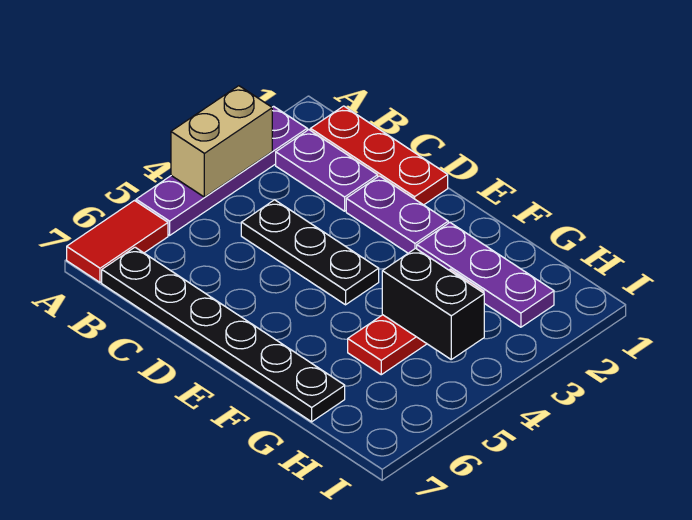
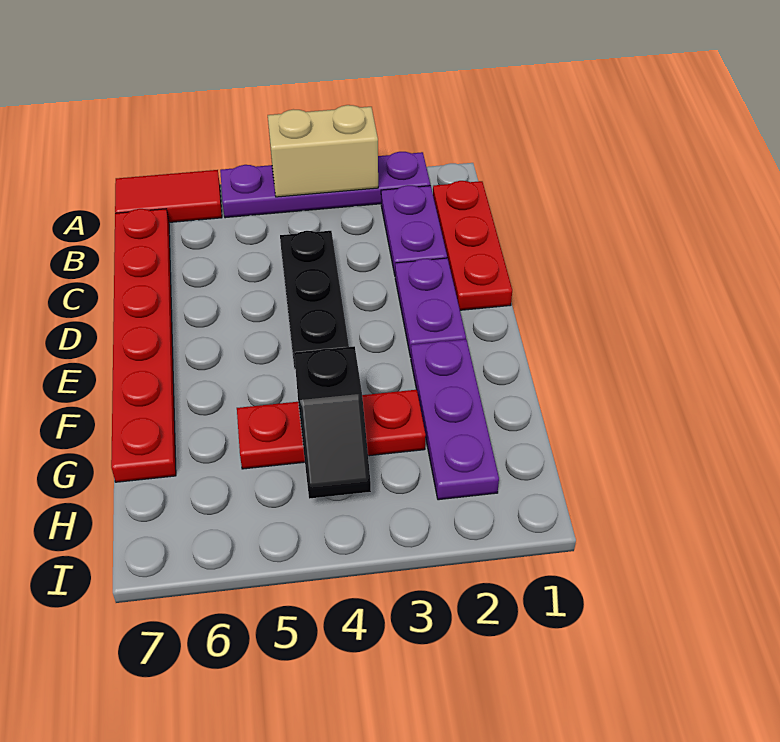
black plate B7:G7 level 1 -> red plate B7:G7 level 1
black brick G4:H4 level 2 -> black slope G4:H4 level 2 top G

